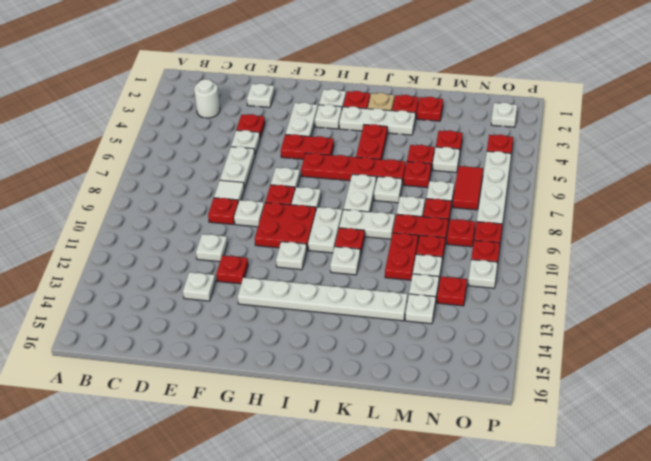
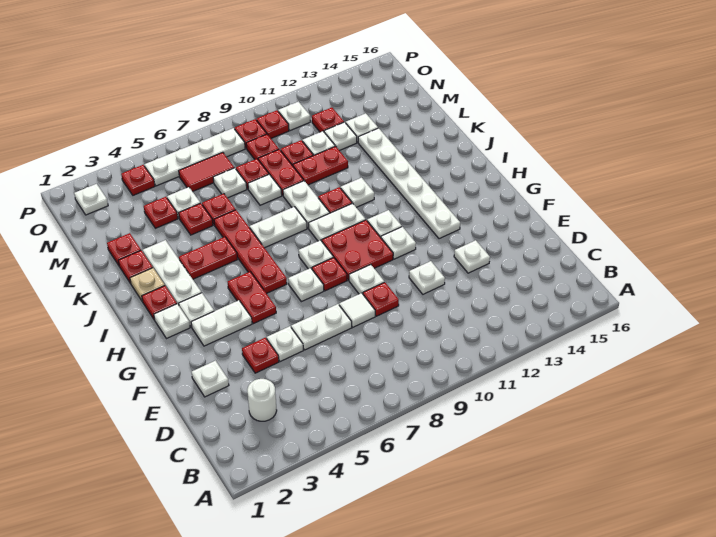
red plate F12 level 1 -> none
white plate K7 level 1 -> white plate G11 level 1

